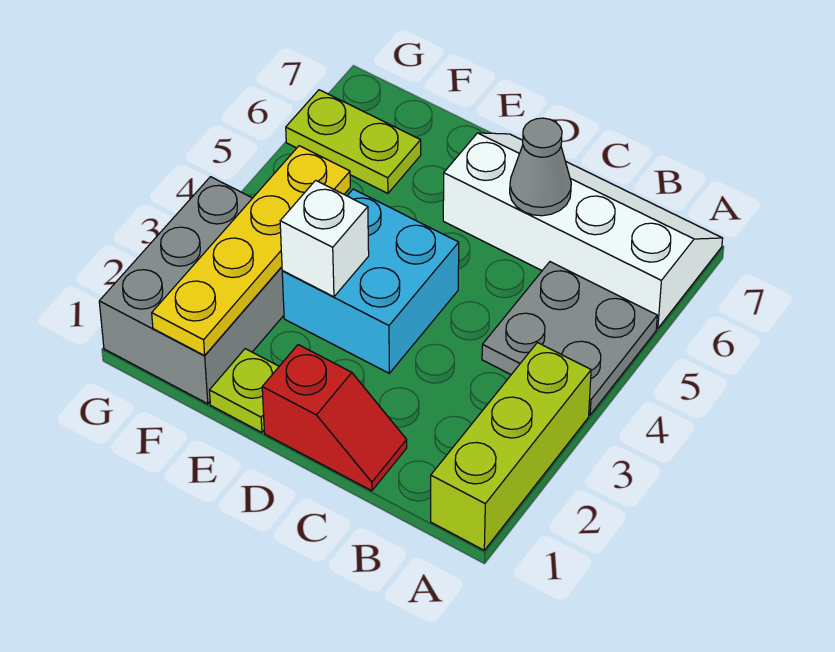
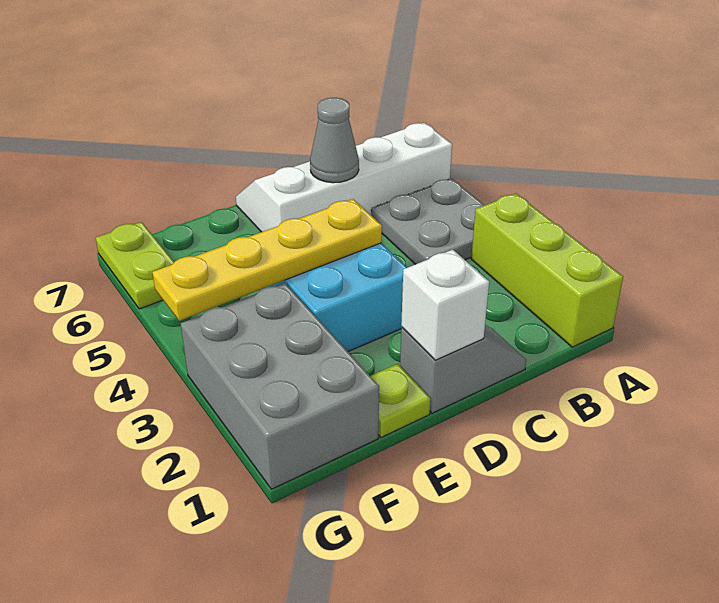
red slope C1:D1 level 1 top D -> grey slope C1:D1 level 1 top D
white brick E3 level 2 -> white brick D1 level 2
yellow plate F1:F4 level 2 -> yellow plate D4:G4 level 2
lime plate F6:G6 level 1 -> lime plate G6:G7 level 1

